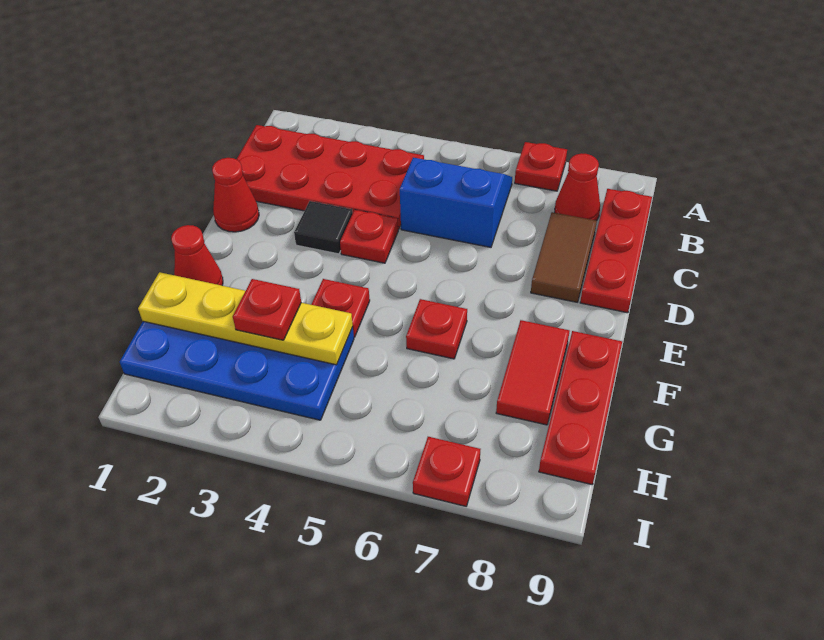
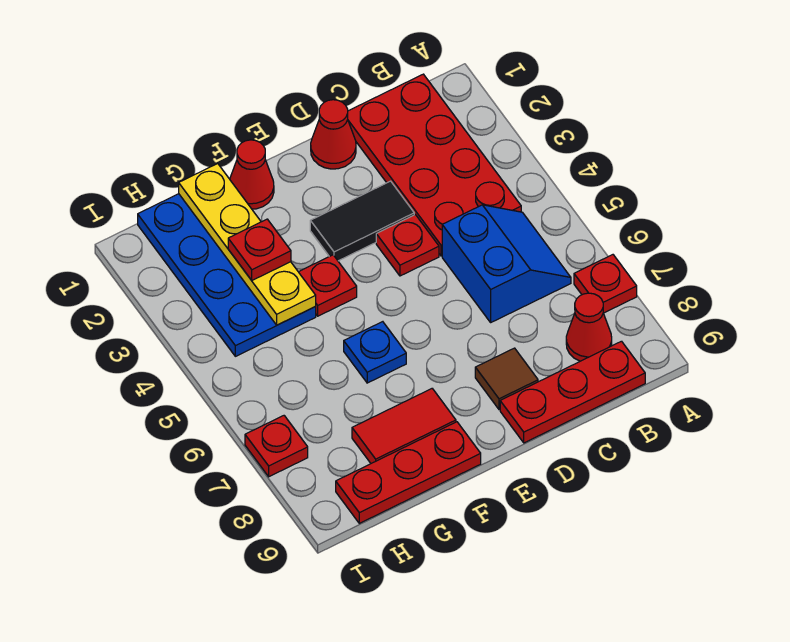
brown tile C8:D8 level 1 -> brown tile D8 level 1
black tile D3 level 1 -> black tile D3:E3 level 1
red plate F6 level 1 -> blue plate F6 level 1

